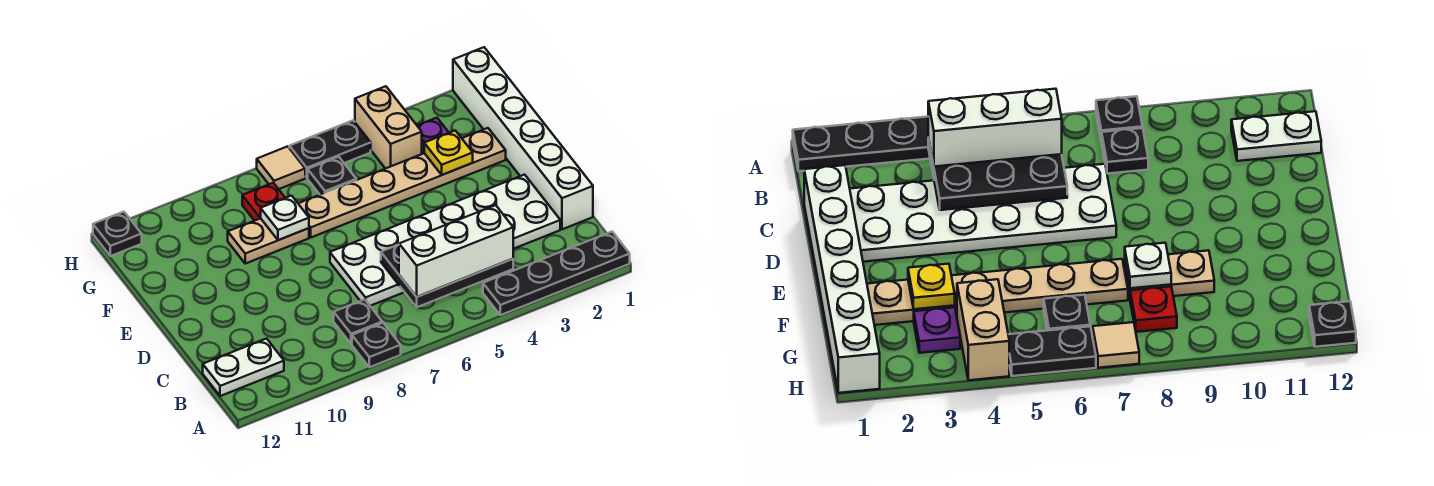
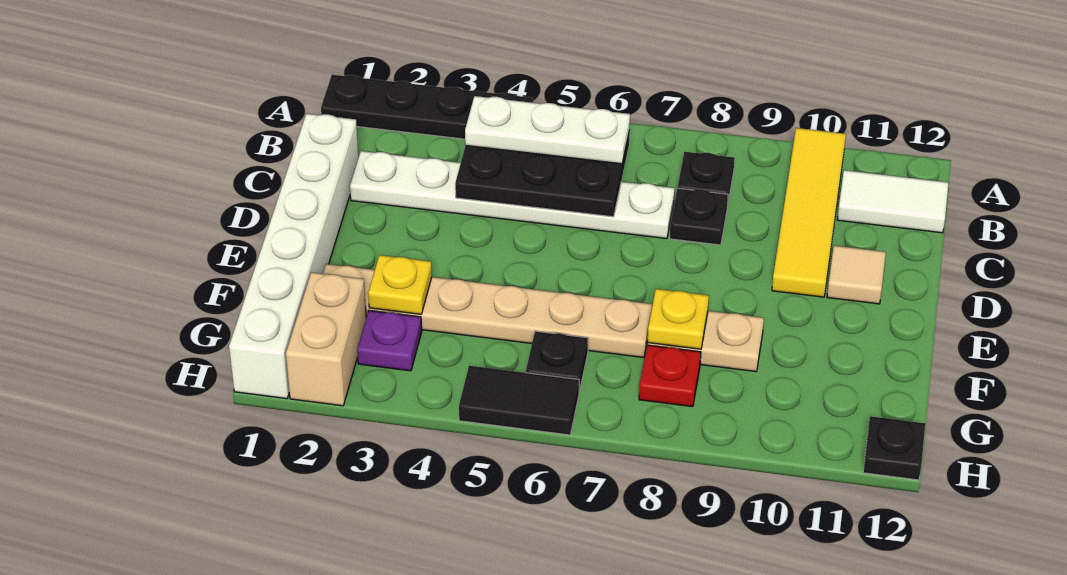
black plate A8 level 1 -> black plate C8 level 1
none -> yellow tile A10:D10 level 1
white brick B4:B6 level 3 -> white plate B4:B6 level 3
white plate B11:B12 level 1 -> white tile B11:B12 level 1
white plate C2:D7 level 1 -> white plate C2:C7 level 1
white plate F8 level 2 -> yellow plate F8 level 2
tan brick G4:H4 level 1 -> tan brick G2:H2 level 1
black plate H5:H6 level 1 -> black tile H5:H6 level 1
tan tile H7 level 1 -> tan tile D11 level 1

